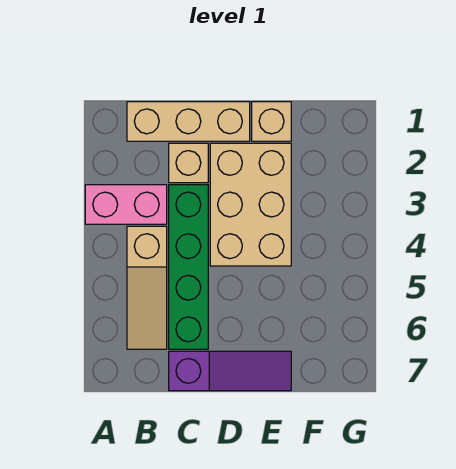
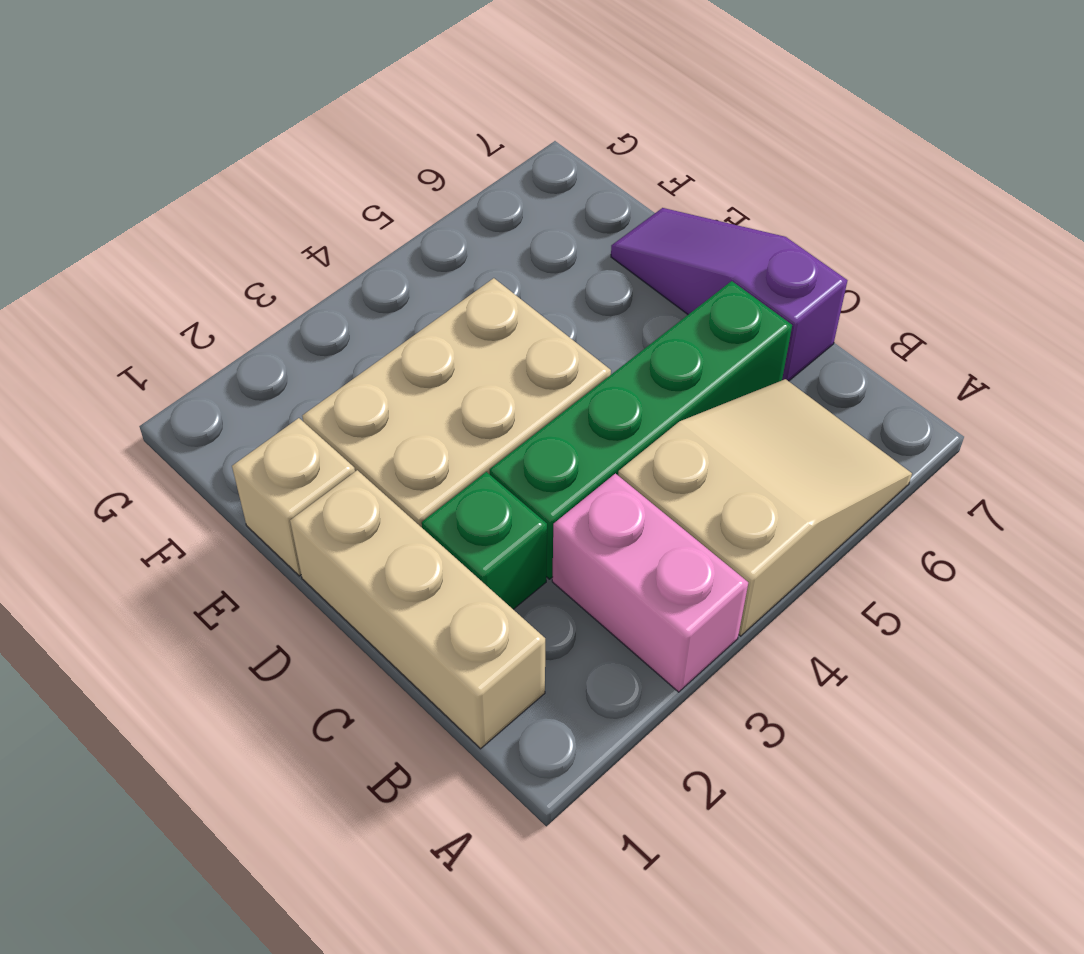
tan slope B4:B6 level 1 top 4 -> tan slope A4:B6 level 1 top 4
tan brick C2 level 1 -> green brick C2 level 1

